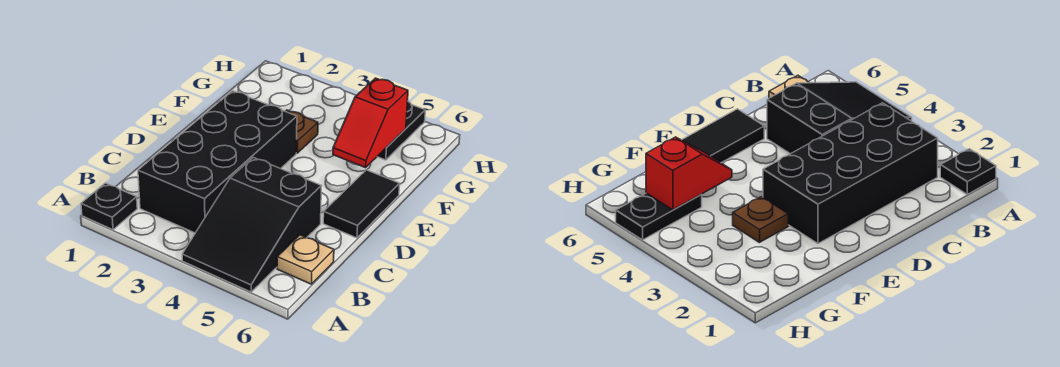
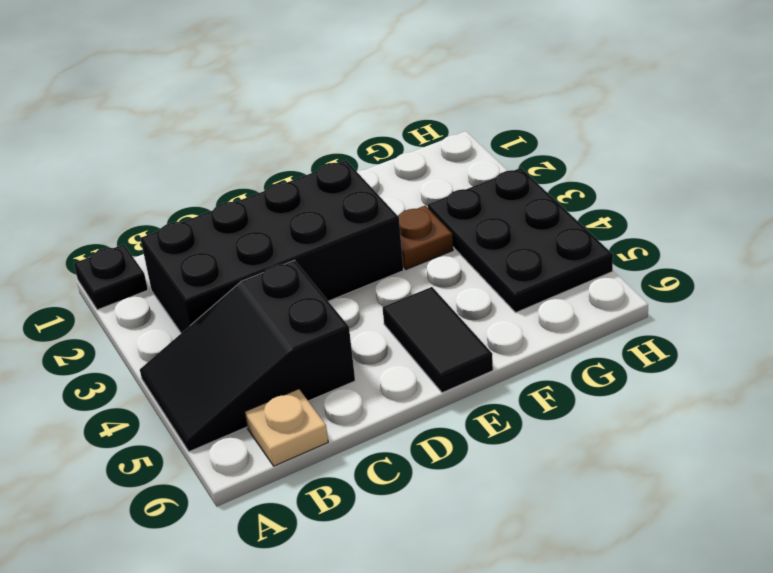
black tile D6:E6 level 1 -> black tile E5:E6 level 1
red slope F5:G5 level 2 top G -> none
black plate G5:H5 level 1 -> black plate G3:H5 level 1

